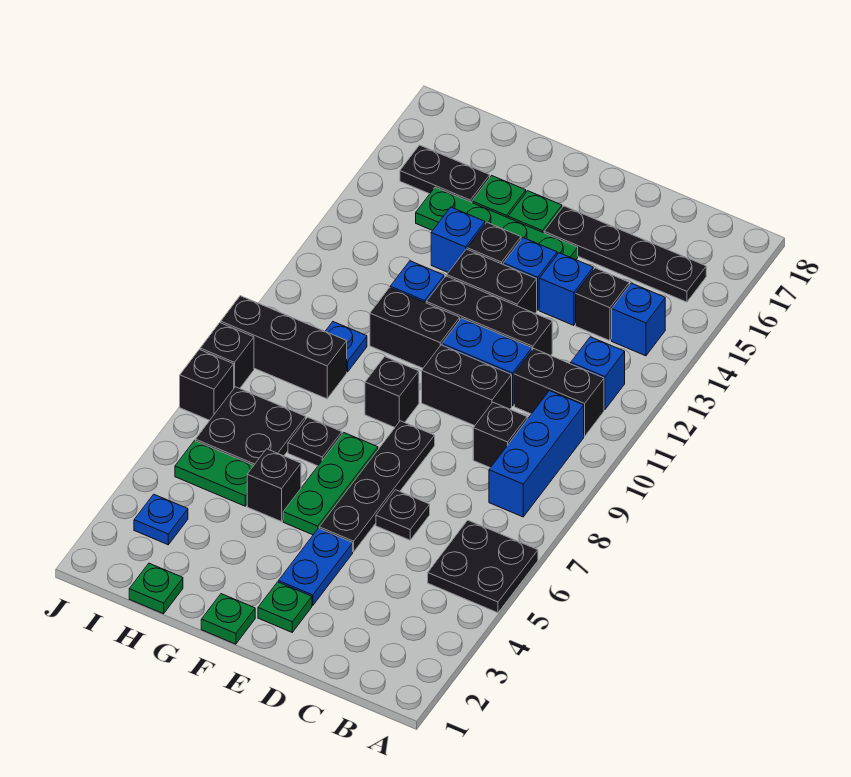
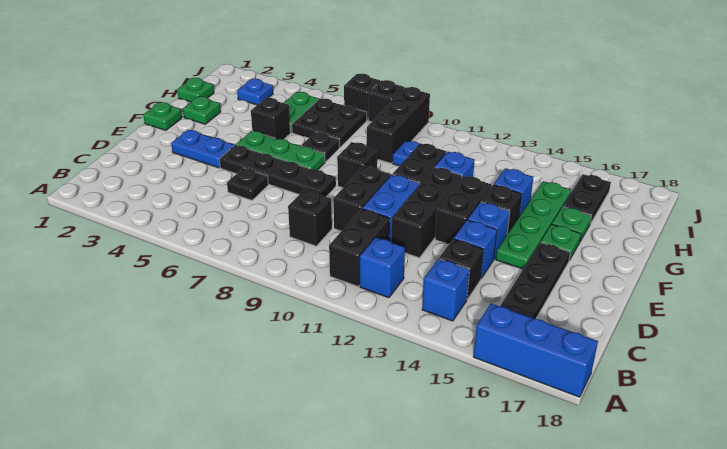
black plate A5:B6 level 1 -> none
blue brick B8:B10 level 1 -> blue brick A16:A18 level 1
green plate E2 level 1 -> green plate G2 level 1

